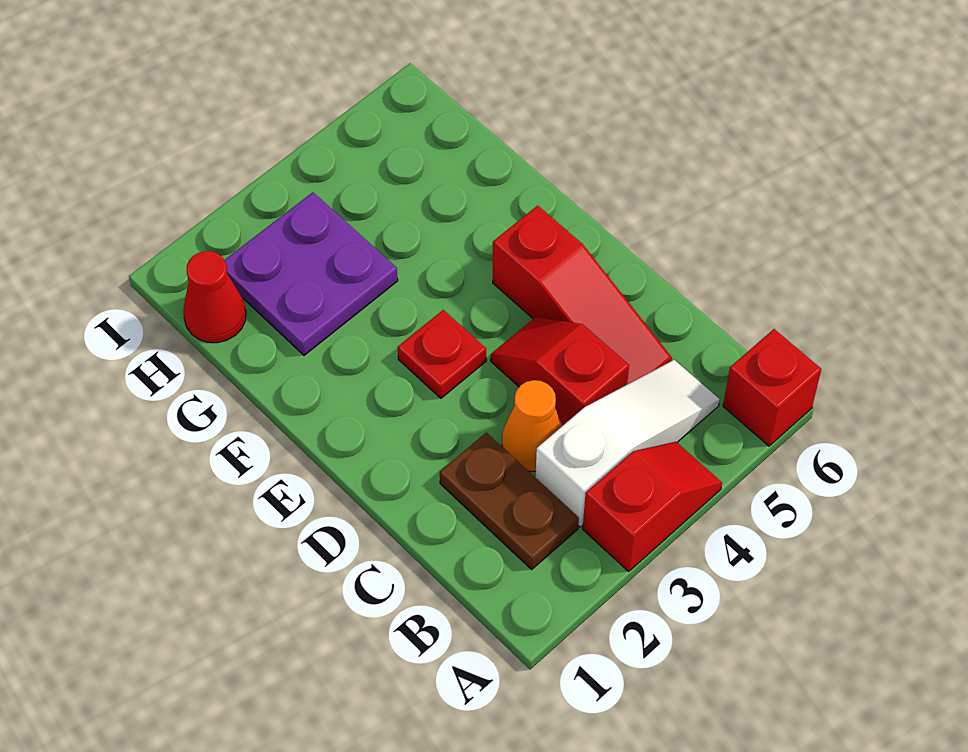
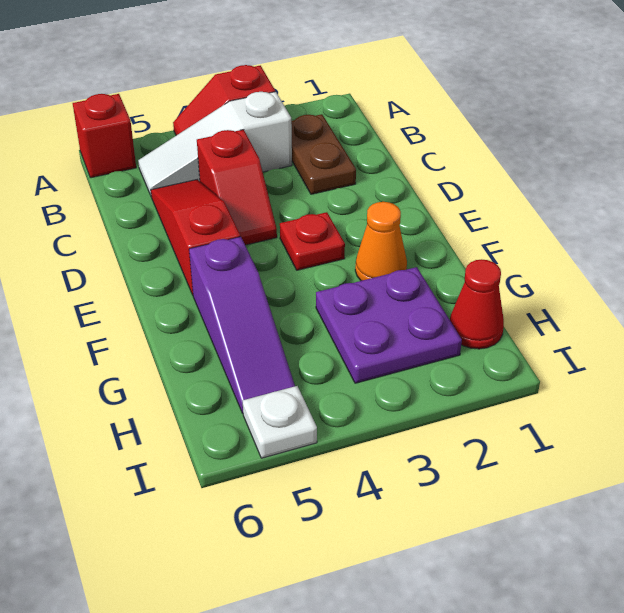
orange cone C3 level 1 -> orange cone F2 level 1
none -> purple slope F5:H5 level 1 top F
none -> white plate I5 level 1

